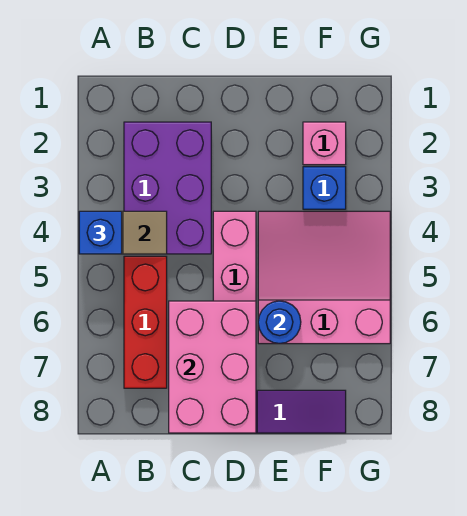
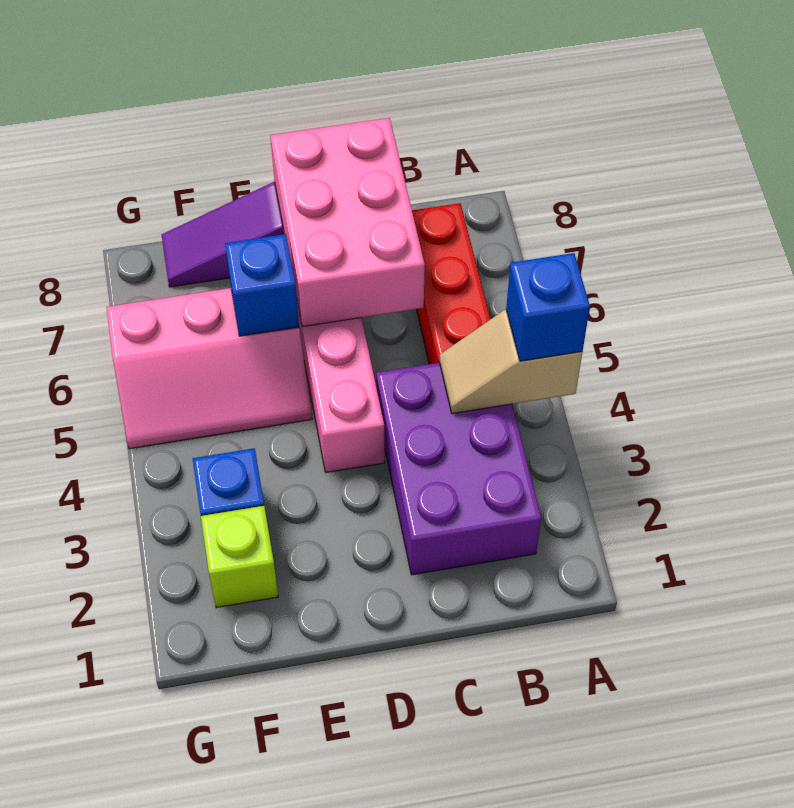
pink slope E4:G6 level 1 top 6 -> pink slope E5:G6 level 1 top 6
blue round brick E6 level 2 -> blue brick E6 level 2
pink brick F2 level 1 -> lime brick F2 level 1

